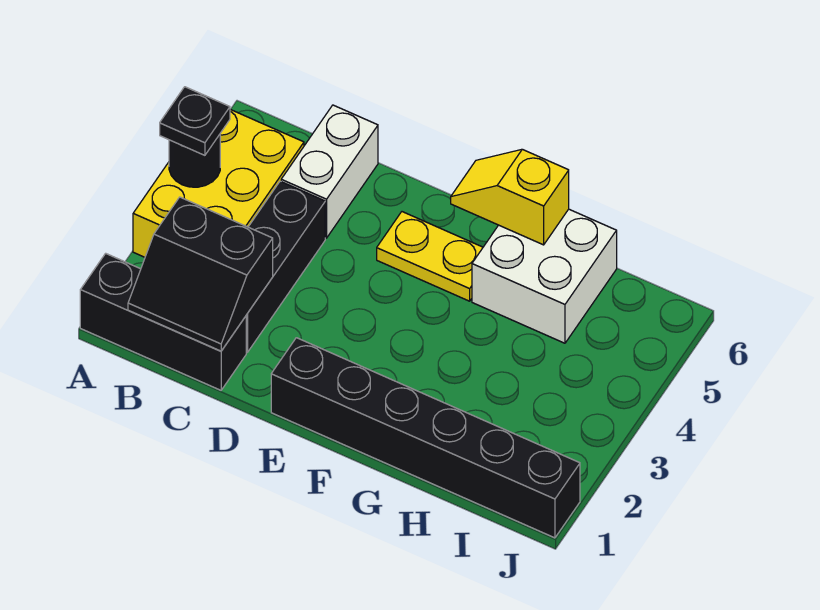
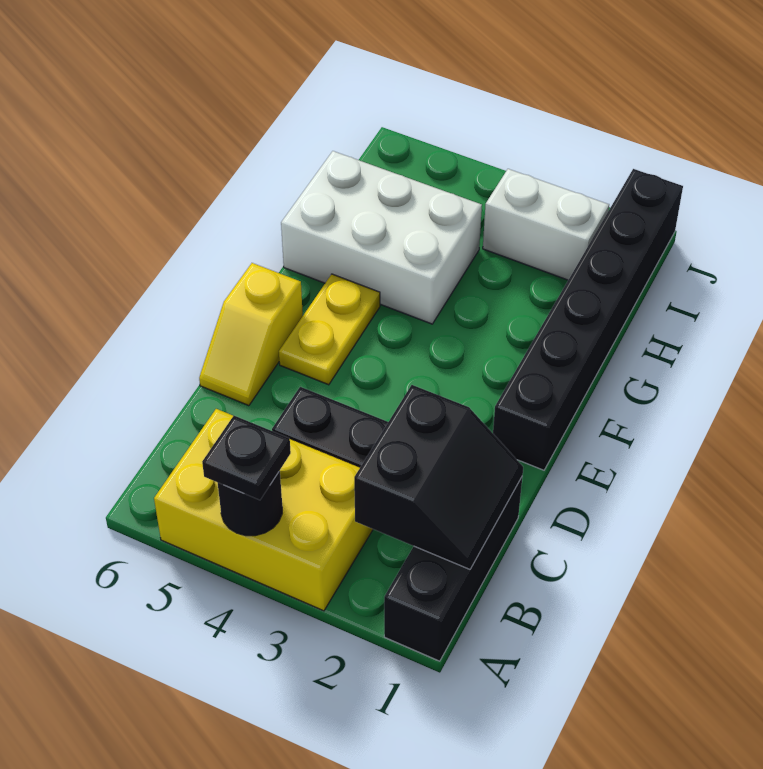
white brick C5:C6 level 1 -> white brick I2:I3 level 1
yellow slope F6:G6 level 2 top G -> yellow slope D6:E6 level 1 top E
white brick G5:H6 level 1 -> white brick G4:H6 level 1

